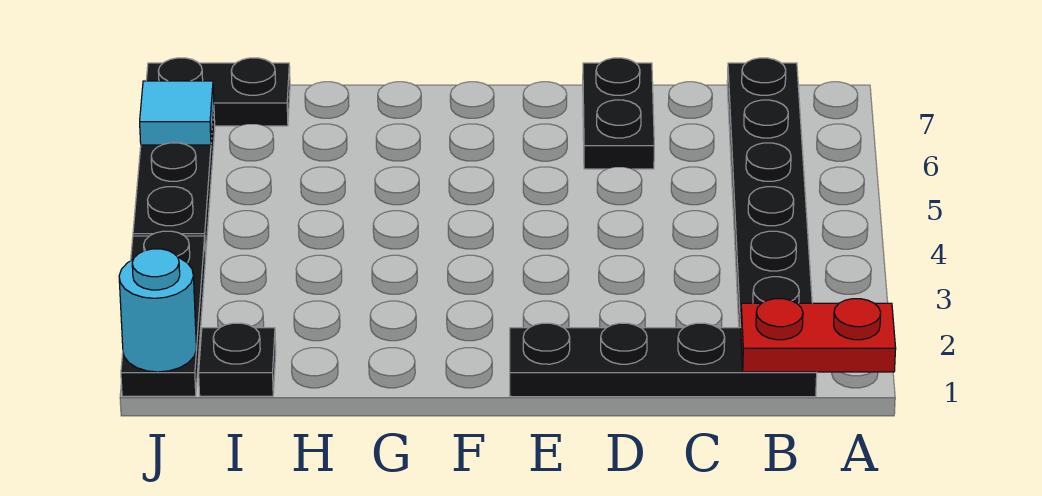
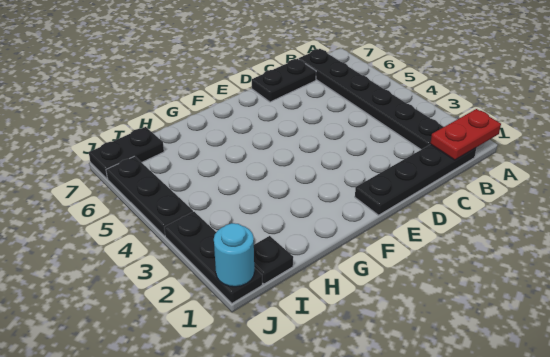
black plate D6:D7 level 1 -> black plate C7:D7 level 1
cyan tile J6 level 2 -> none

